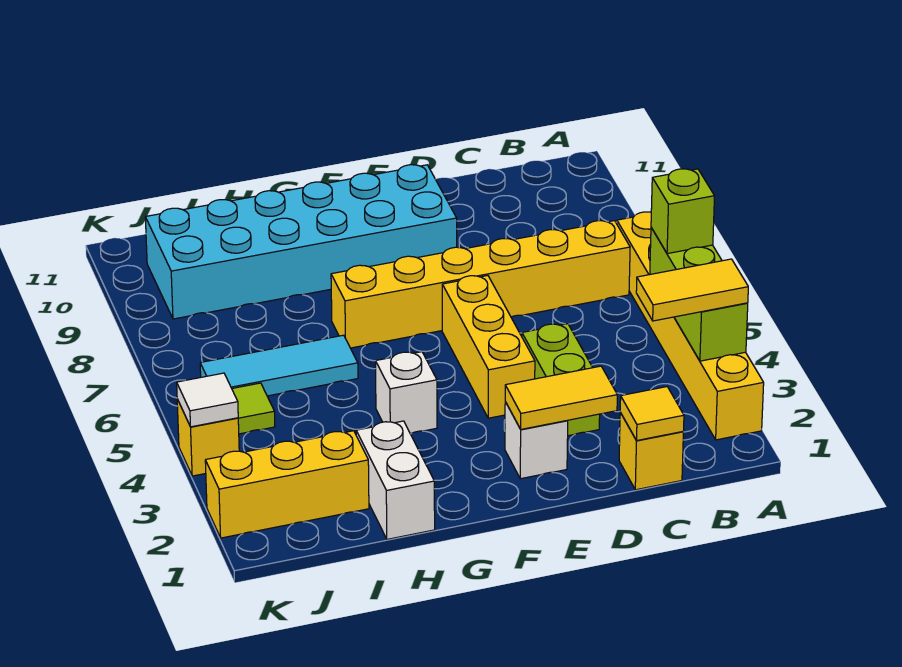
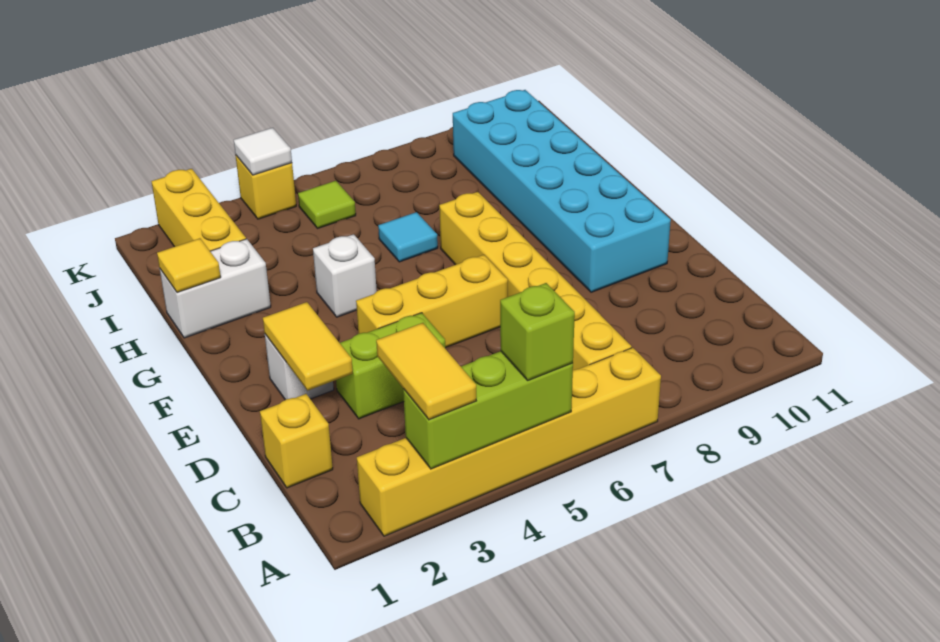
yellow tile C1 level 2 -> yellow tile H1 level 2
cyan tile H6:J6 level 1 -> cyan tile H6 level 1

